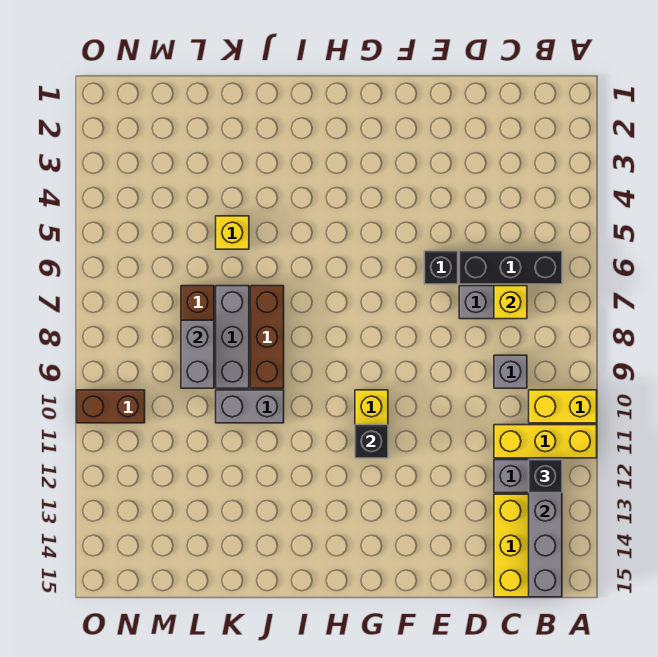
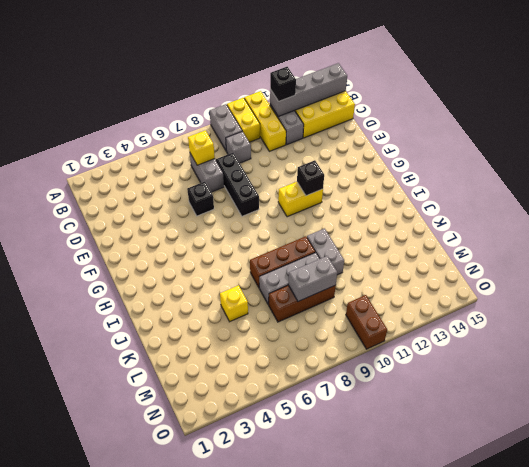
none -> grey brick A9:B9 level 1
black brick B6:D6 level 1 -> black brick D8:F8 level 1

